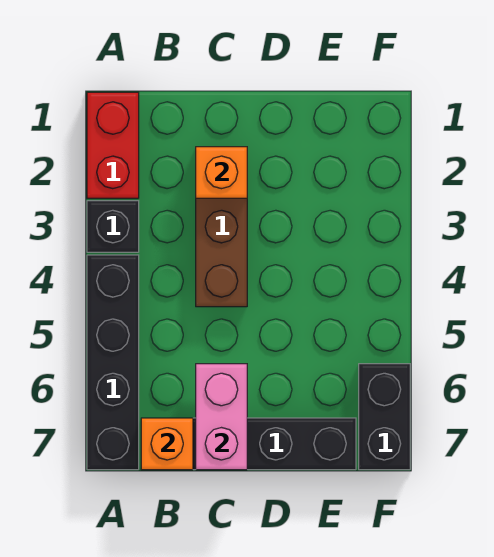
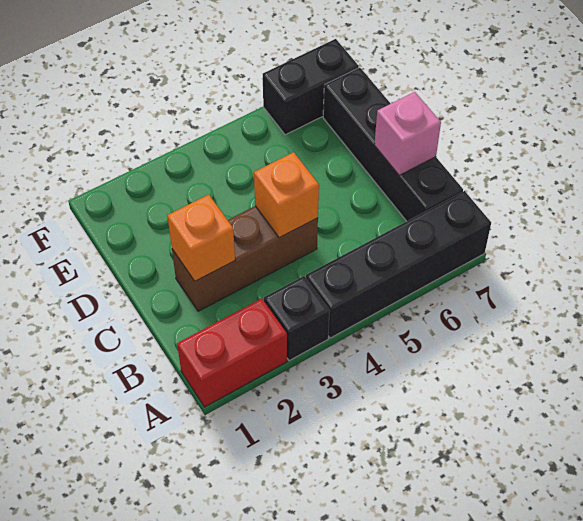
orange brick B7 level 2 -> orange brick C4 level 2
pink brick C6:C7 level 2 -> pink brick C7 level 2

